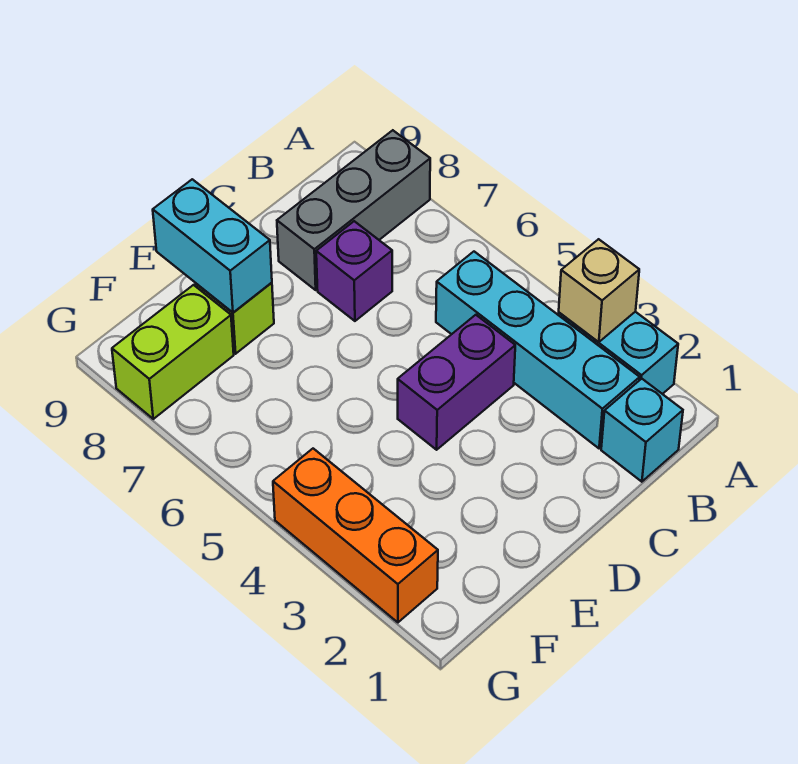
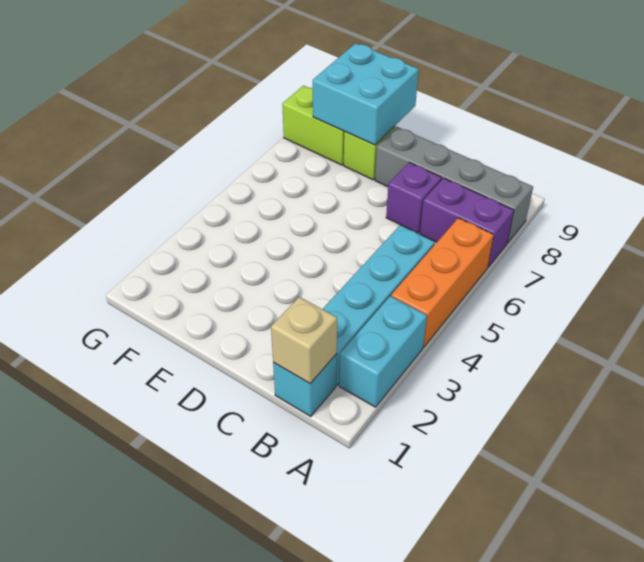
tan brick A3 level 2 -> tan brick B1 level 2
grey brick A8:C8 level 1 -> grey brick A8:D8 level 1
purple brick C4:D4 level 1 -> purple brick A7:B7 level 1
cyan brick E8:E9 level 2 -> cyan brick E8:F9 level 2
orange brick G2:G4 level 1 -> orange brick A4:A6 level 1

